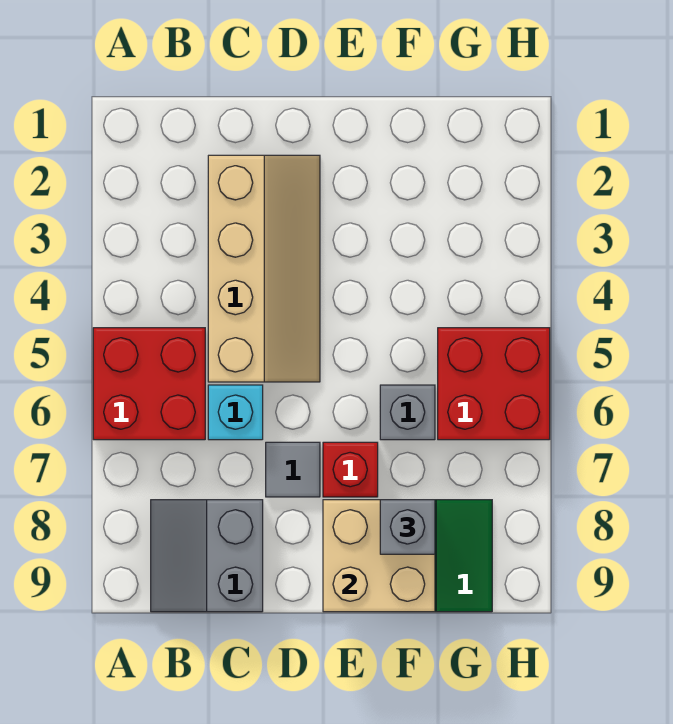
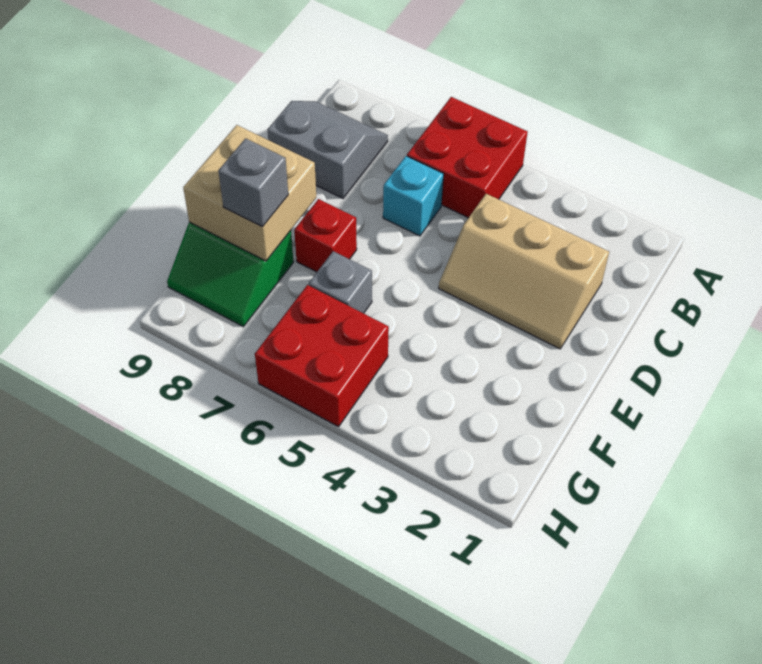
tan slope C2:D5 level 1 top C -> tan slope C2:D4 level 1 top C
grey tile D7 level 1 -> none

